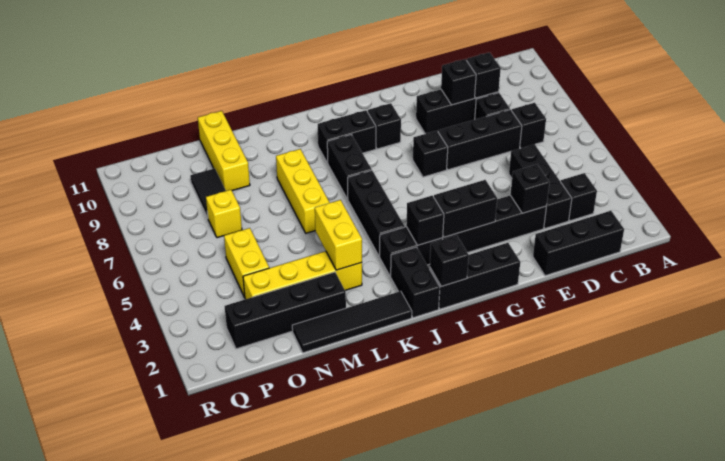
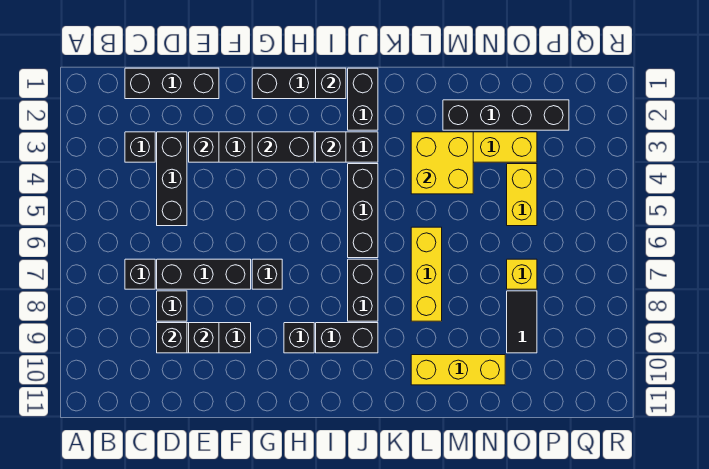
black tile K1:N1 level 1 -> none
yellow brick L3:L4 level 2 -> yellow brick L3:M4 level 2
yellow brick N9:N11 level 1 -> yellow brick L10:N10 level 1

